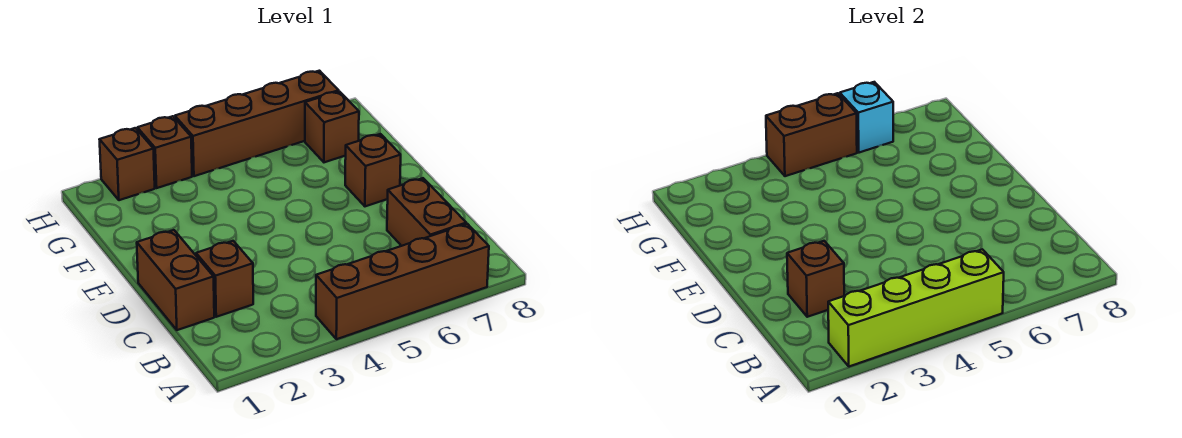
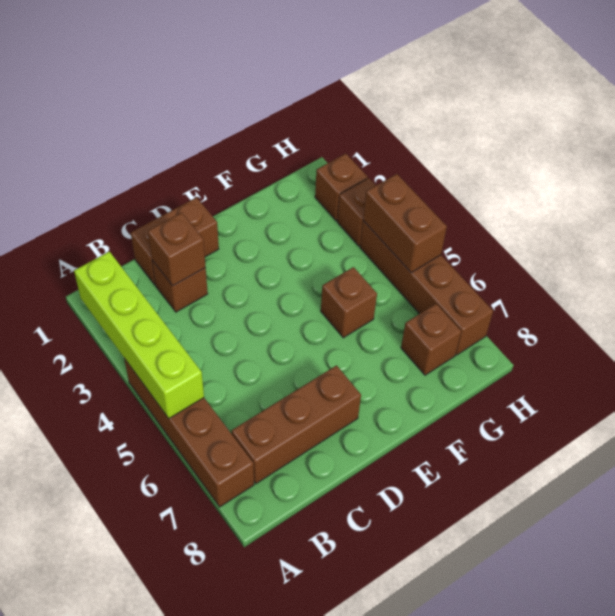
brown brick B7:C7 level 1 -> brown brick B7:D7 level 1
brown brick E7 level 1 -> brown brick F5 level 1
cyan brick H6 level 2 -> none

